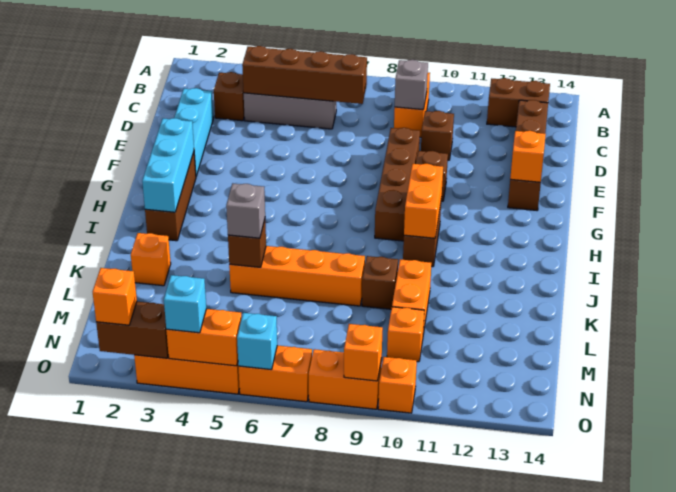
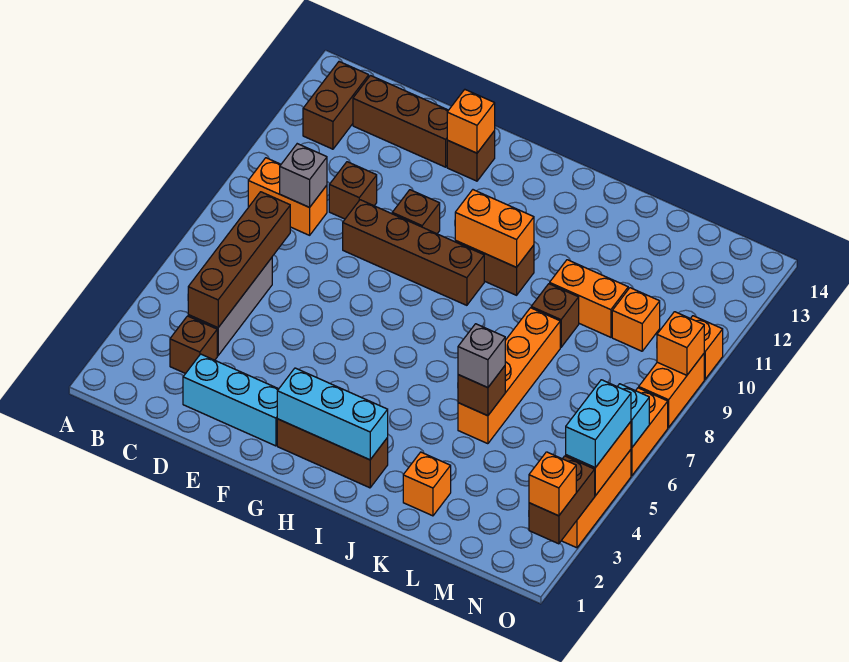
cyan brick O4 level 3 -> cyan brick O4:O5 level 3

